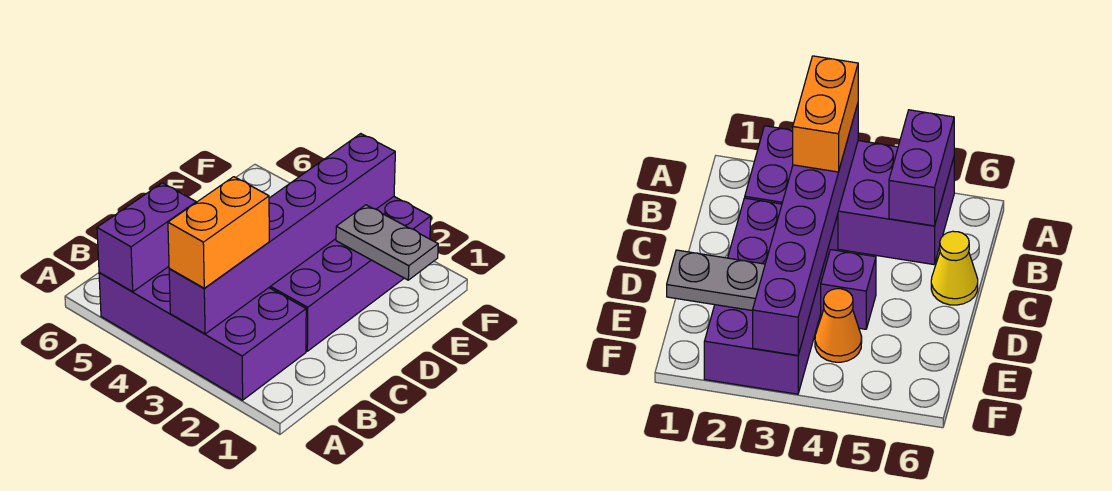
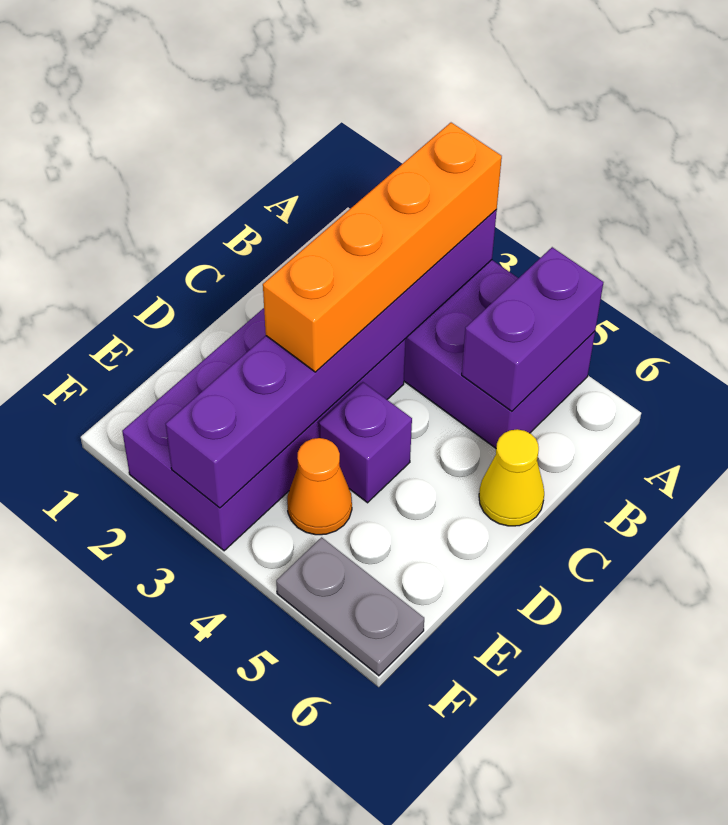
orange brick A3:B3 level 3 -> orange brick A3:D3 level 3
grey plate E1:E2 level 2 -> grey plate F5:F6 level 1

